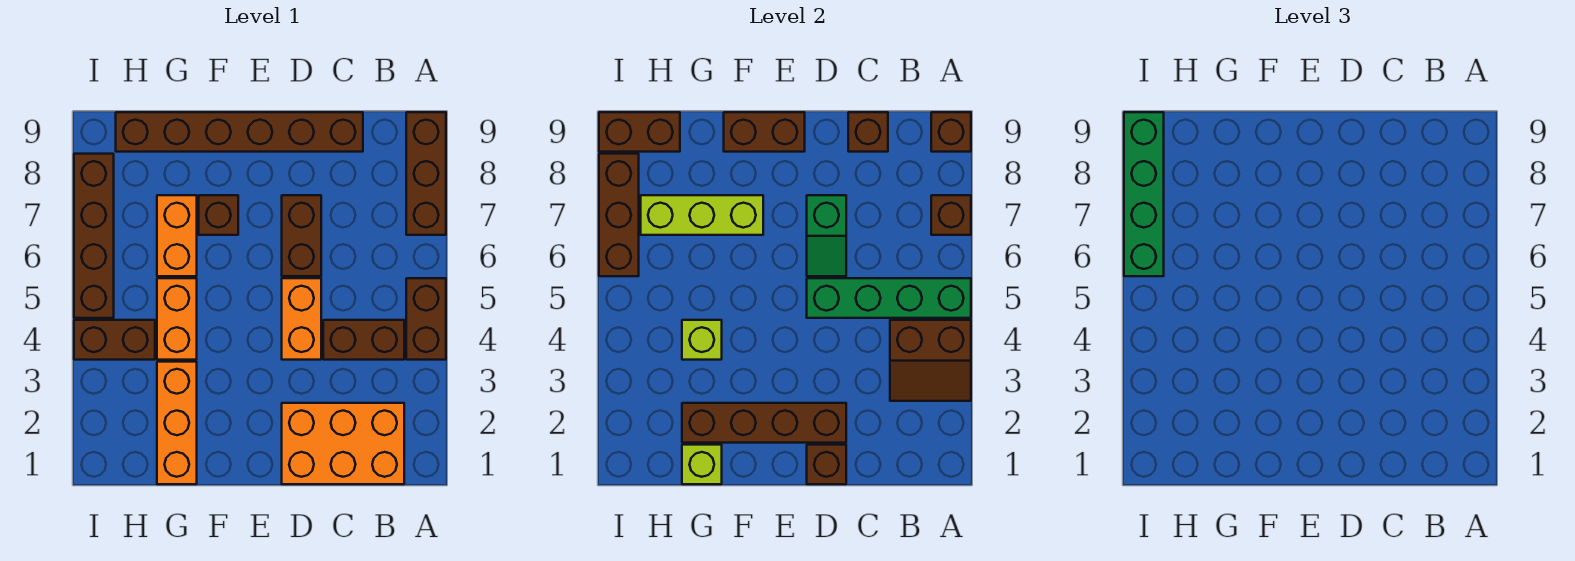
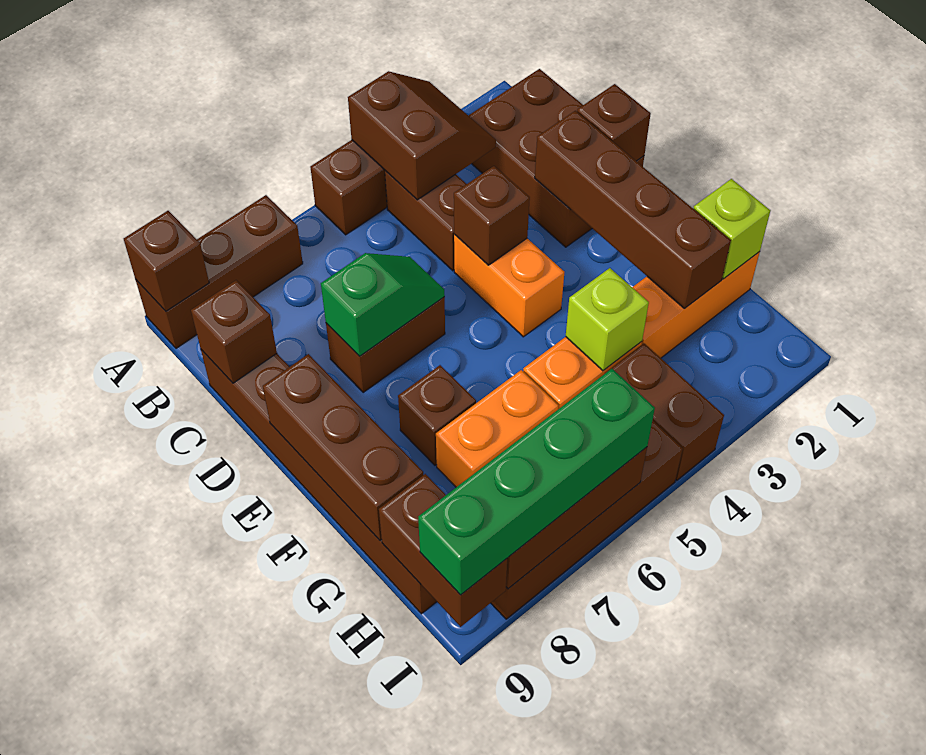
green brick A5:D5 level 2 -> none
brown brick A7 level 2 -> brown brick D4 level 2
orange brick B1:D2 level 1 -> brown brick B1:D2 level 1
orange brick D4:D5 level 1 -> orange brick D4:E4 level 1
brown brick E9:F9 level 2 -> brown brick E9:G9 level 2
lime brick F7:H7 level 2 -> none

